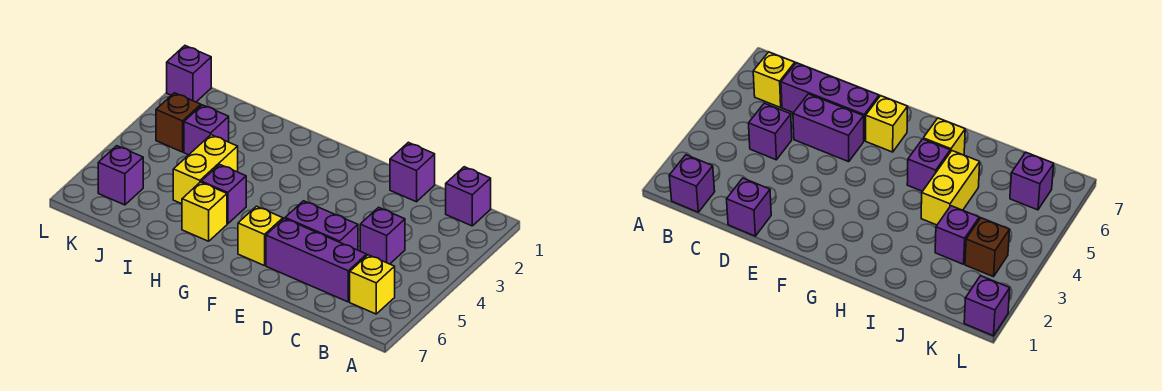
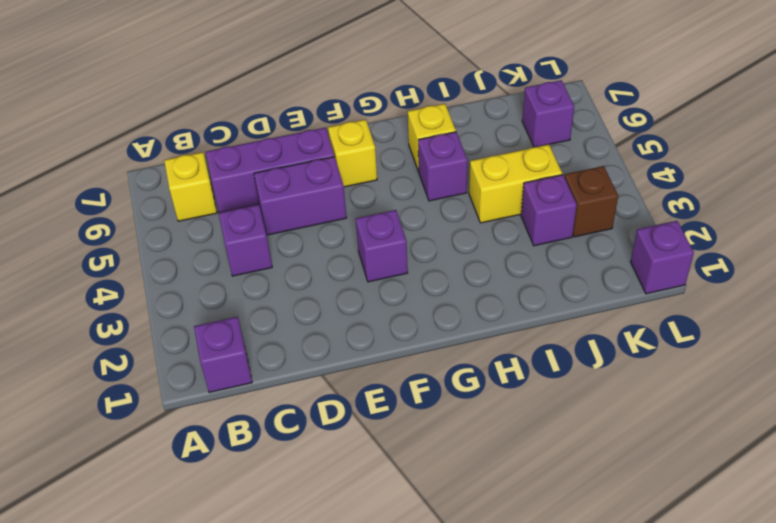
purple brick D1 level 1 -> purple brick F3 level 1
yellow brick I4:I5 level 1 -> yellow brick I4:J4 level 1

